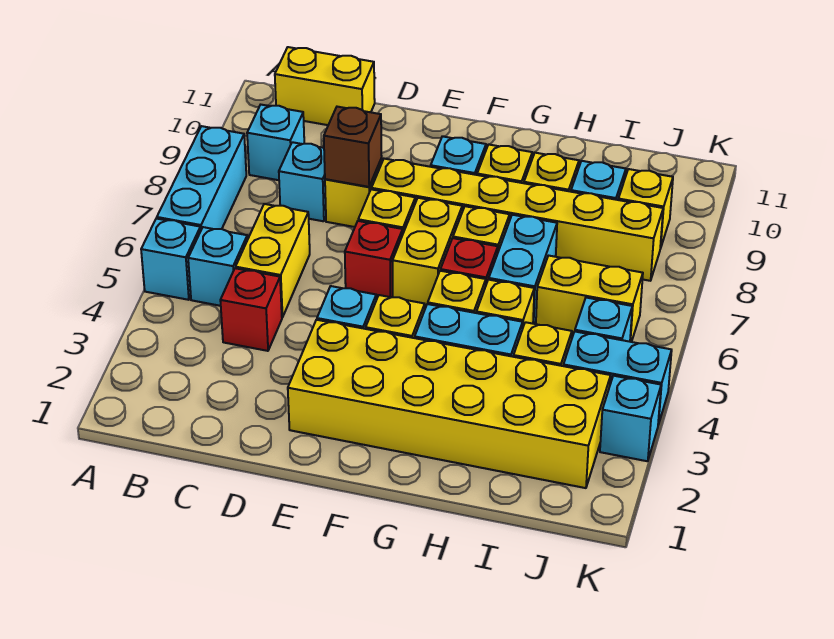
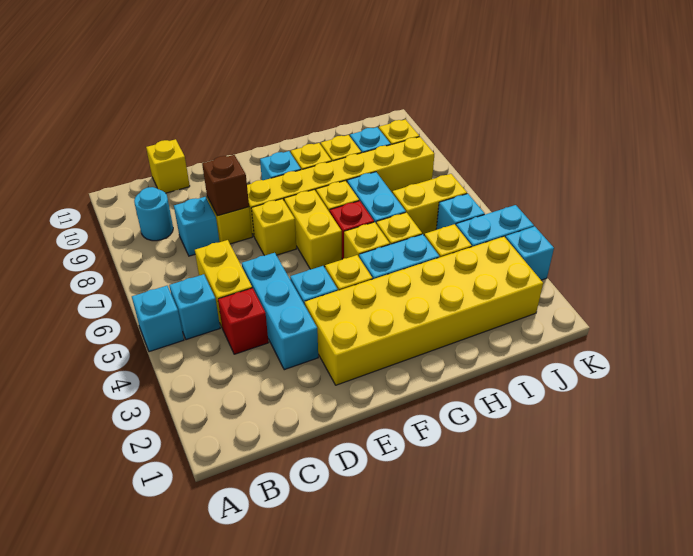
cyan brick A6:A8 level 1 -> cyan brick D3:D5 level 1
cyan brick B9 level 1 -> cyan round brick B9 level 1
yellow brick B11:C11 level 1 -> yellow brick C11 level 1
red brick E6 level 1 -> none

